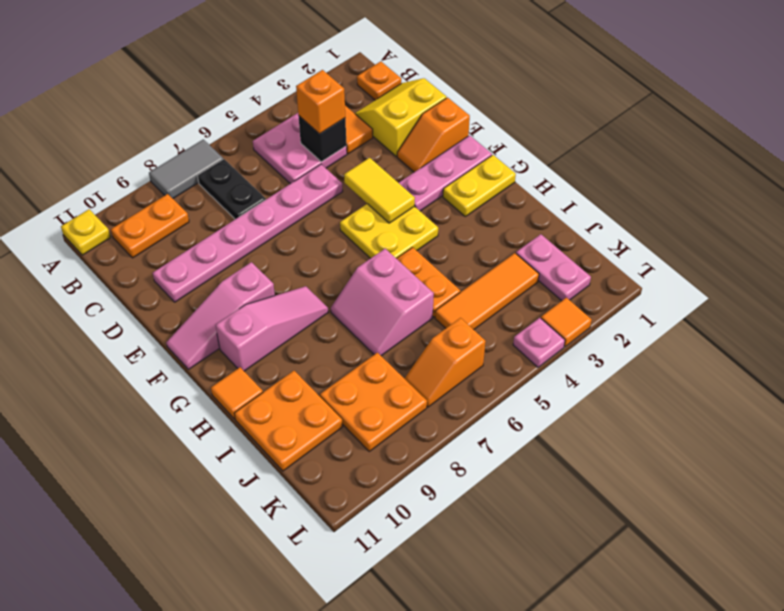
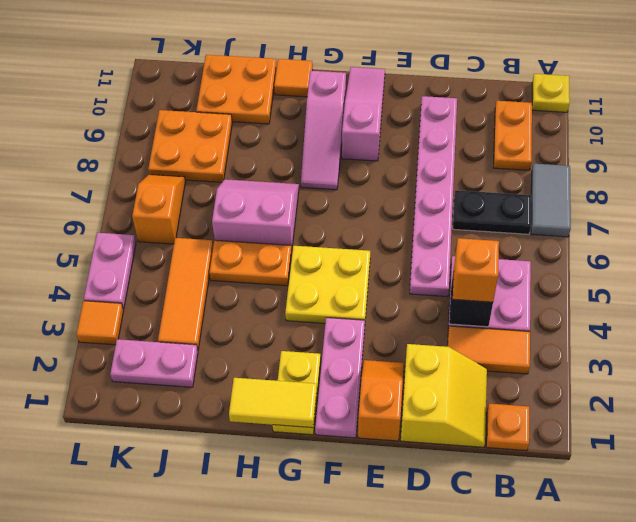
yellow tile E4:F4 level 2 -> yellow tile G1:H1 level 2
pink plate L4 level 1 -> pink plate L4:L5 level 1

